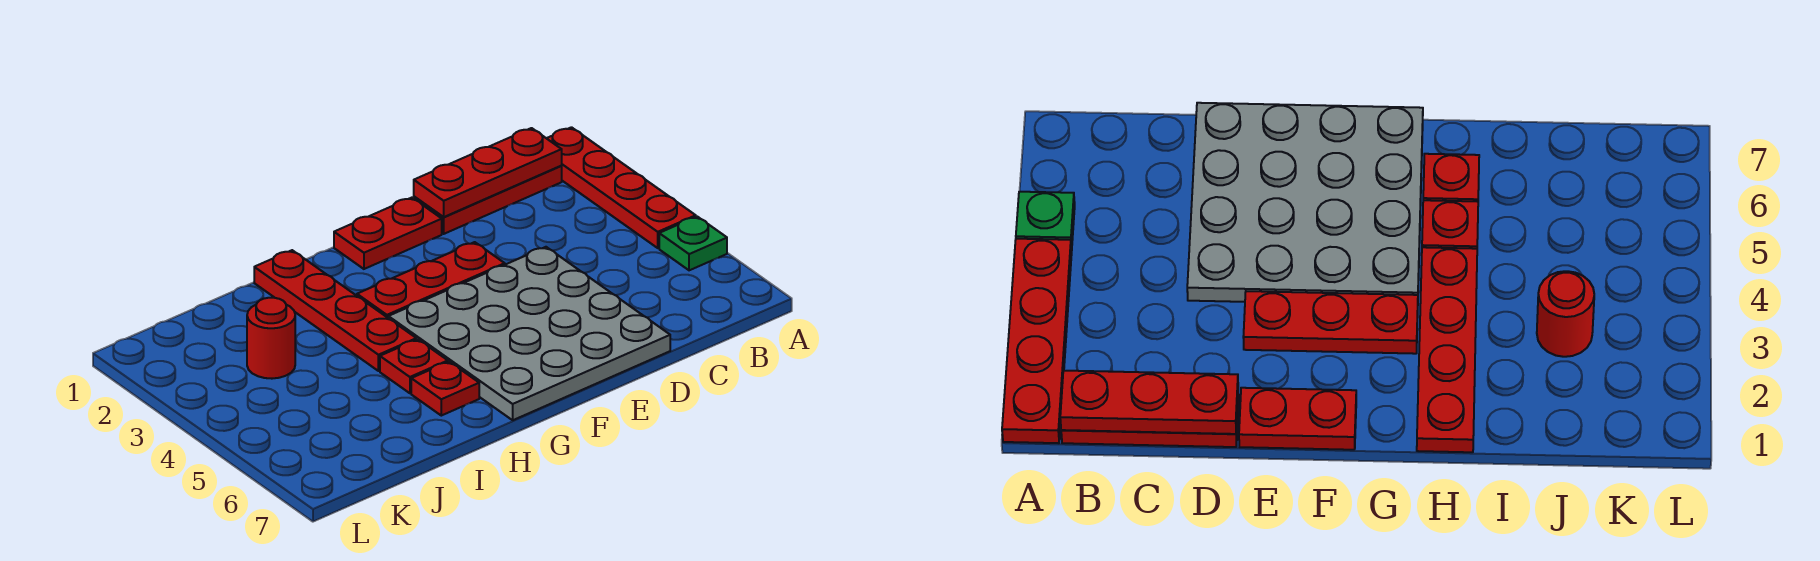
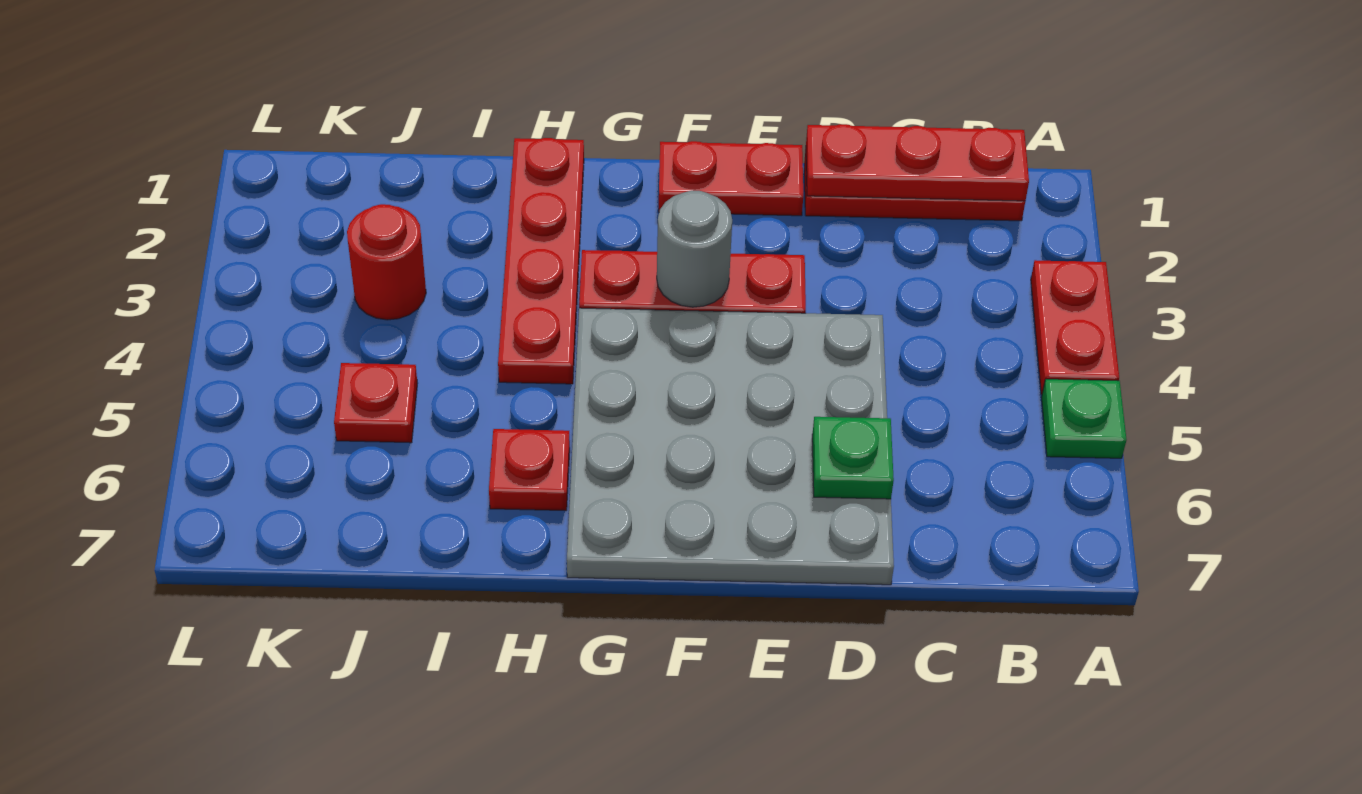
red plate A1:A4 level 1 -> red plate A3:A4 level 1
none -> green plate D6 level 2
none -> grey round brick F3 level 2
red plate H5 level 1 -> red plate J5 level 1

